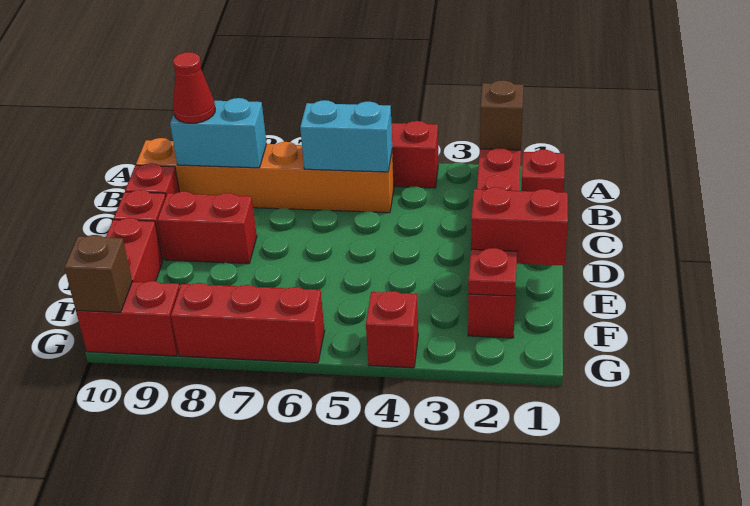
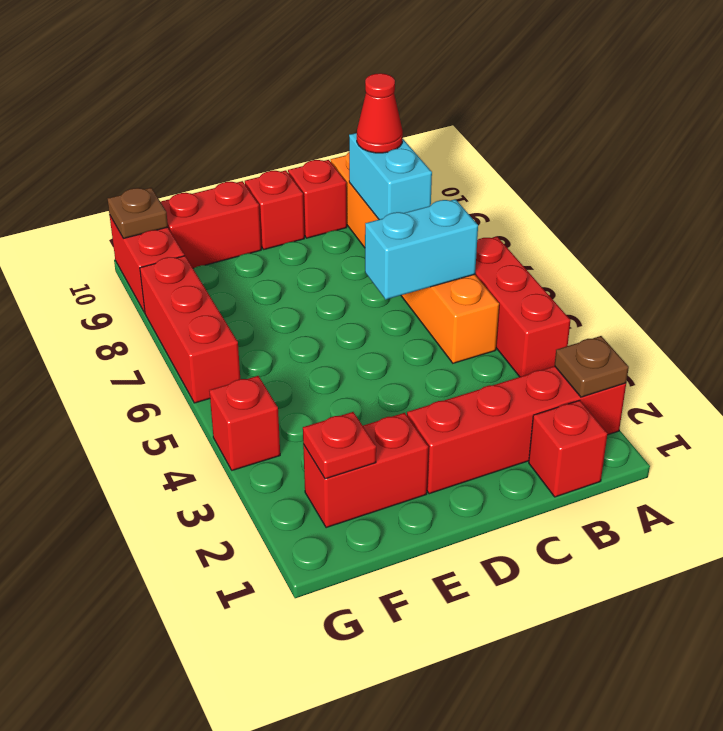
brown brick A2 level 2 -> brown plate A2 level 2
cyan brick B5:B6 level 2 -> cyan brick B6:C6 level 2
red brick D8:D9 level 1 -> none
red brick E1:E2 level 2 -> none
brown brick G10 level 2 -> brown plate G10 level 2

